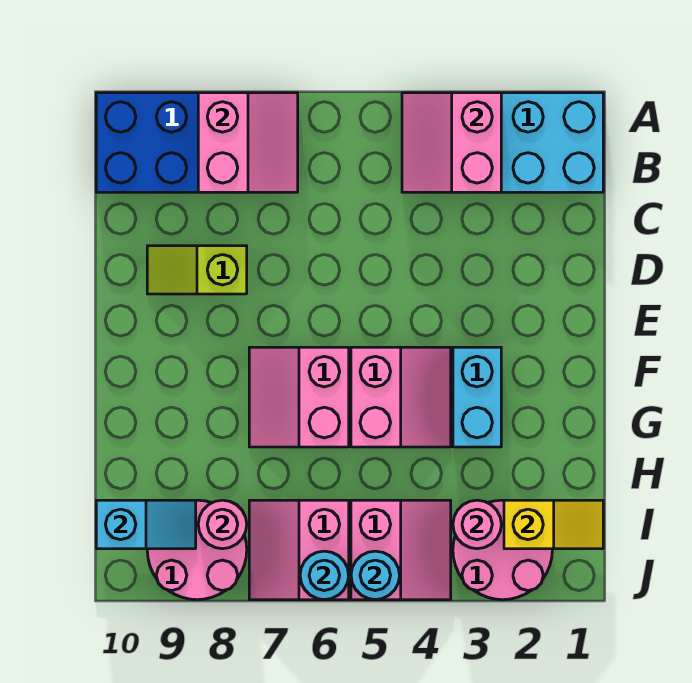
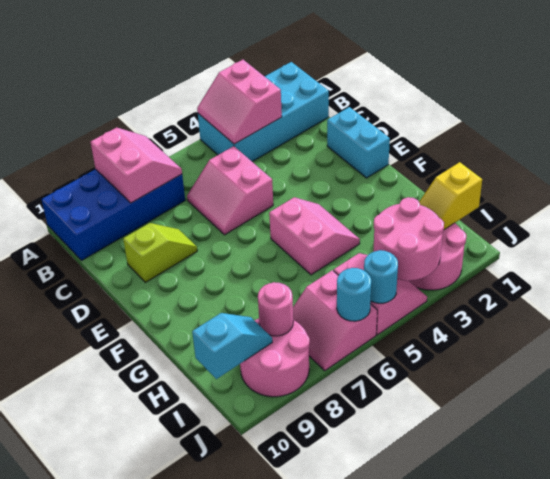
lime slope D8:D9 level 1 top 8 -> lime slope D8:D9 level 1 top 9
cyan brick F3:G3 level 1 -> cyan brick D1:E1 level 1
pink slope F6:G7 level 1 top 6 -> pink slope C5:D6 level 1 top 5
yellow slope I1:I2 level 2 top 2 -> yellow slope I1:I2 level 2 top 1
pink round brick I3 level 2 -> pink round brick I3:J4 level 2

